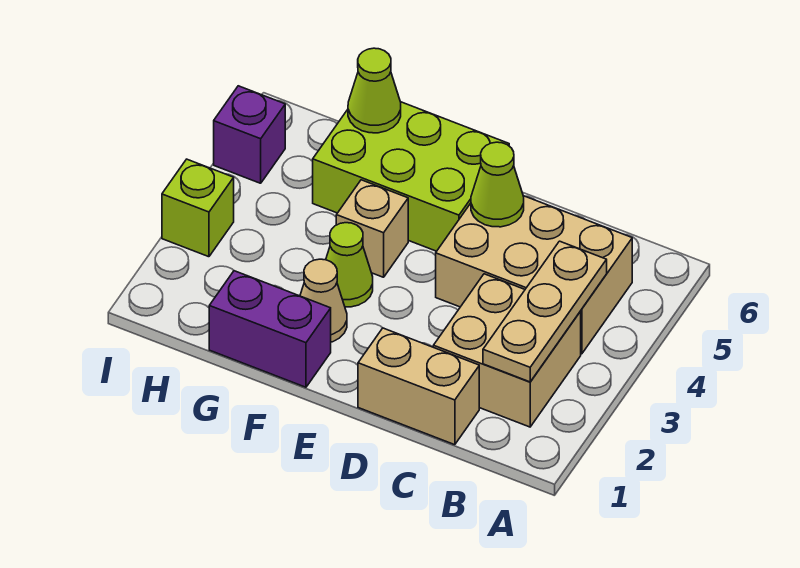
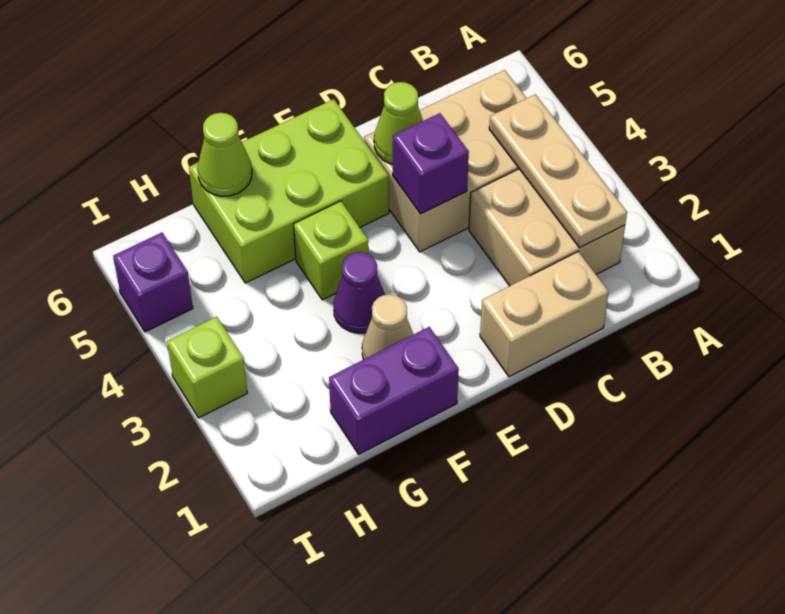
none -> purple brick D4 level 2
lime cone F3 level 1 -> purple cone F3 level 1
tan brick F4 level 1 -> lime brick F4 level 1

